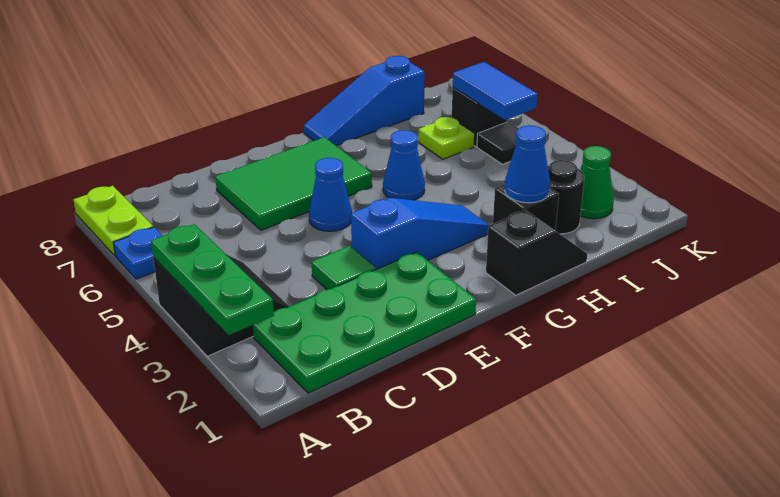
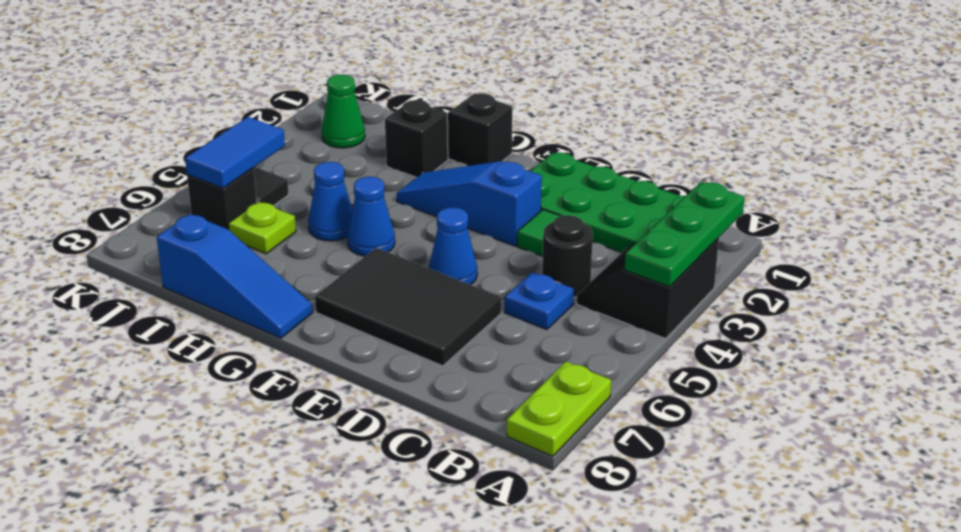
blue plate A6 level 1 -> blue plate C5 level 1
green tile D6:F7 level 1 -> black tile D6:F7 level 1
blue cone H2 level 2 -> blue cone H5 level 1
black round brick I2 level 1 -> black round brick C4 level 1

